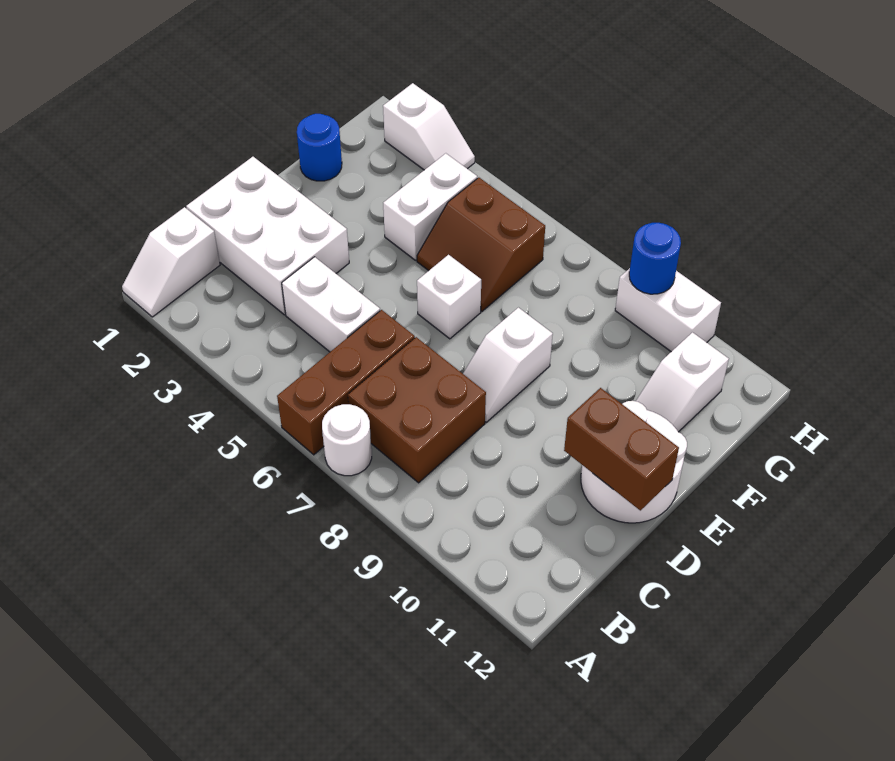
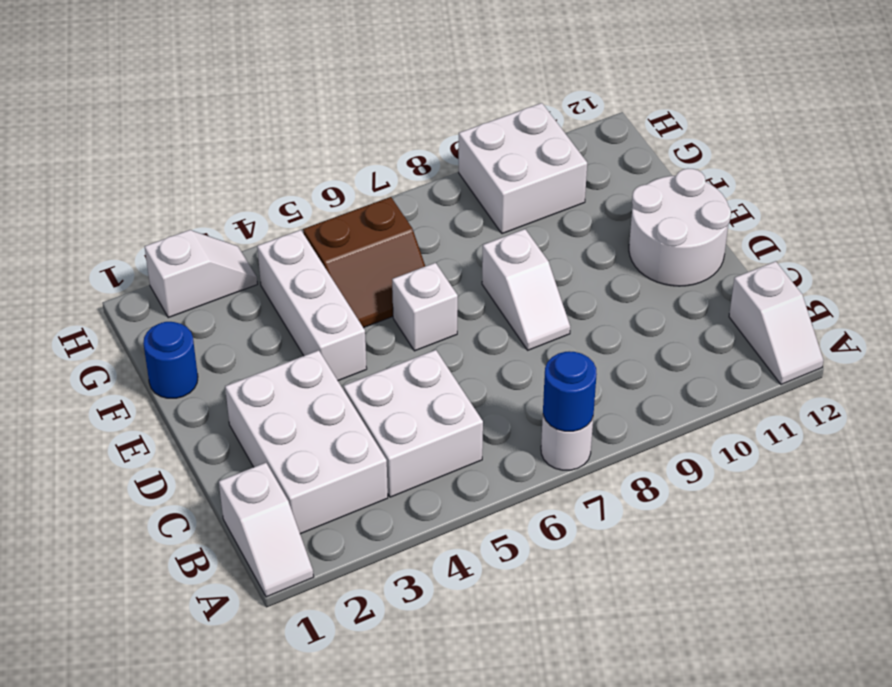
brown brick A6:C6 level 1 -> none
brown brick B7:C8 level 1 -> none
white brick C1:D3 level 1 -> white brick B2:D3 level 1
white brick C4:C5 level 1 -> white brick B4:C5 level 1
brown brick D11:D12 level 2 -> none
white brick F4:G4 level 1 -> white brick E4:G4 level 1
white slope F11:G11 level 1 top G -> white slope A12:B12 level 1 top B
white brick H9:H10 level 1 -> white brick G9:H10 level 1
blue round brick H9 level 2 -> blue round brick A7 level 2

